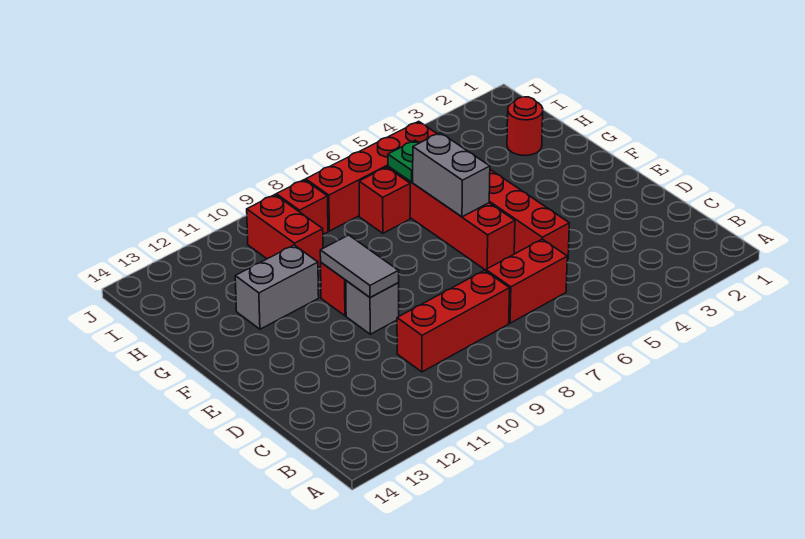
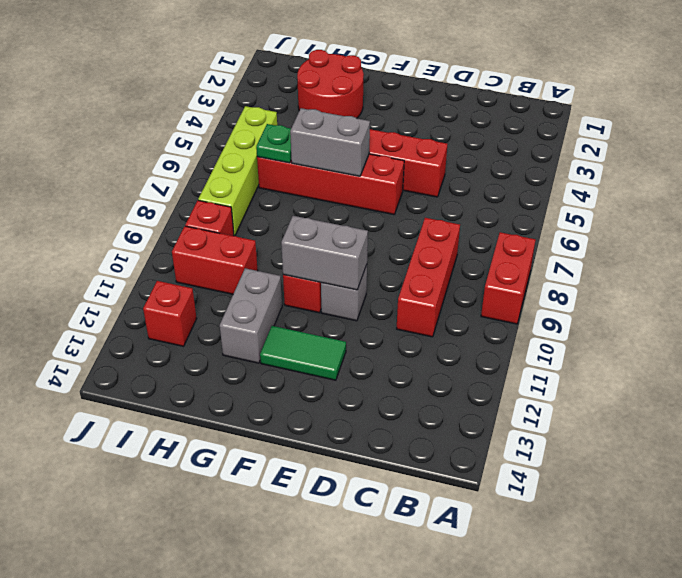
red brick C6:C7 level 1 -> red brick A8:A9 level 1
grey tile E10:F10 level 2 -> grey brick E10:F10 level 2
none -> green tile E12:F12 level 1
red round brick H2 level 1 -> red round brick G2:H3 level 1
red brick H7 level 1 -> red brick I12 level 1
red brick I5:I8 level 1 -> lime brick I5:I8 level 1

